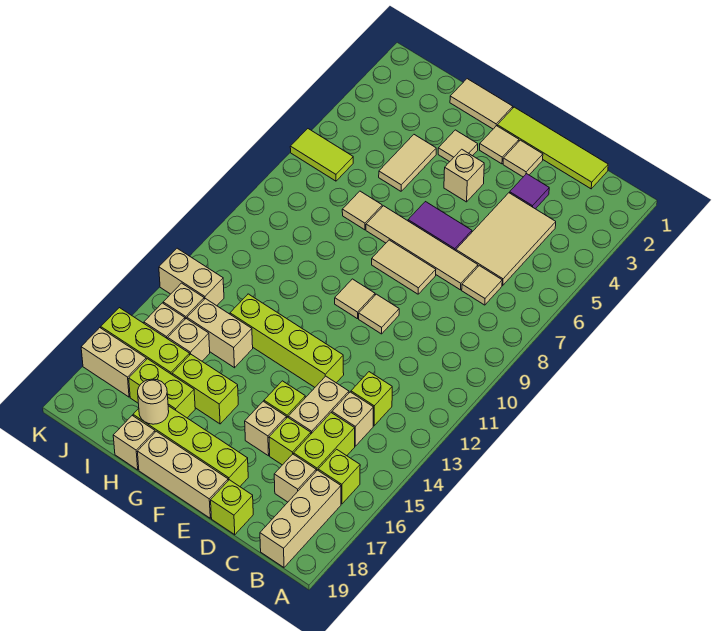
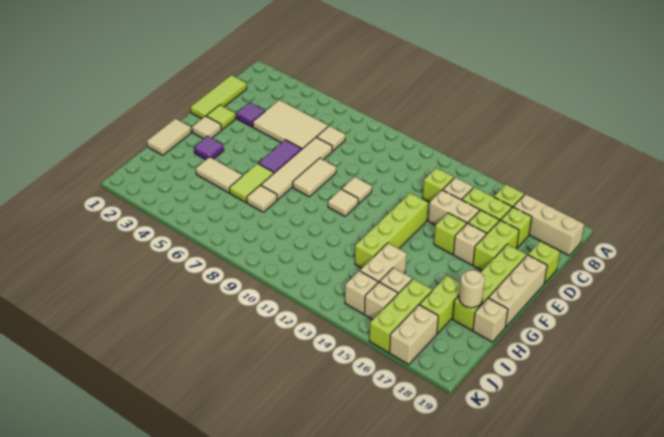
lime tile C1:F1 level 1 -> lime tile C1:E1 level 1
tan brick C17 level 1 -> lime brick C17 level 1
tan tile E2 level 1 -> lime tile E2 level 1
tan brick F4 level 1 -> none
tan tile G3 level 1 -> purple tile G3 level 1
lime brick G16:H16 level 1 -> lime brick D17:E17 level 1
lime tile J6:K6 level 1 -> lime tile G6:H6 level 1
tan brick J13:K13 level 1 -> none

